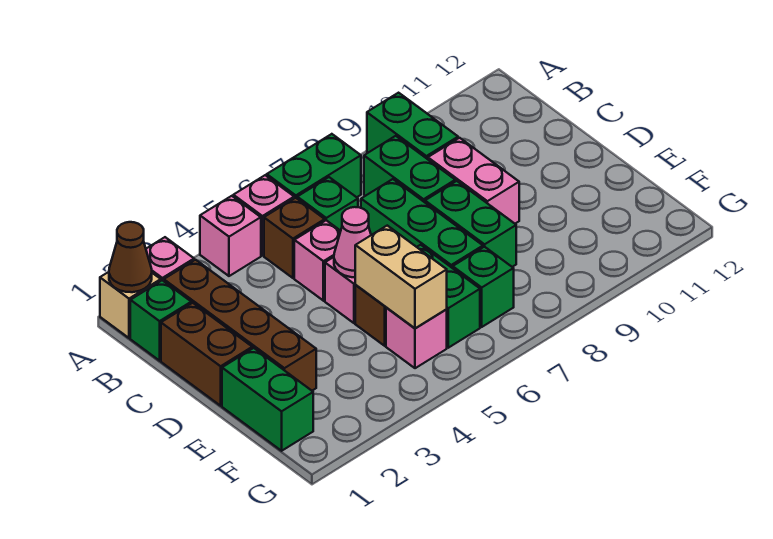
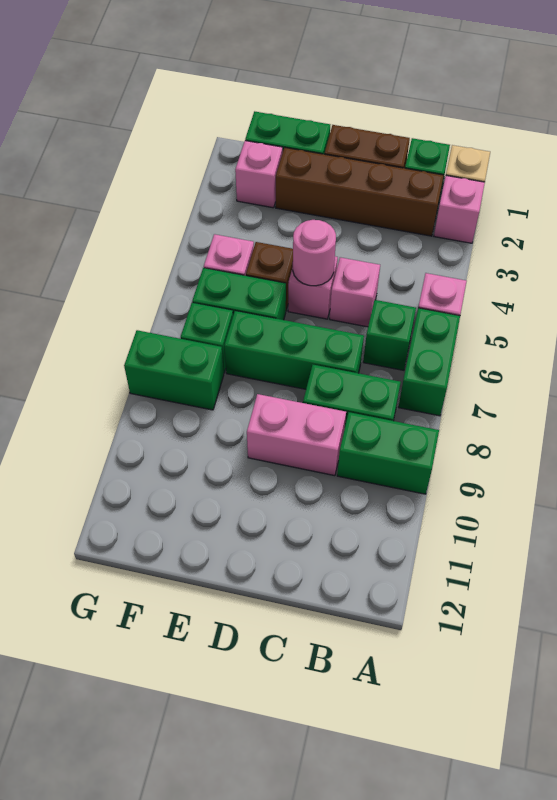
brown cone A1 level 2 -> none
pink brick A4 level 1 -> pink brick F2 level 1
brown brick B5 level 1 -> none
pink cone D5 level 2 -> pink round brick D5 level 2
green brick D8:E8 level 1 -> green brick F8:G8 level 1
tan brick E5:F5 level 2 -> none

